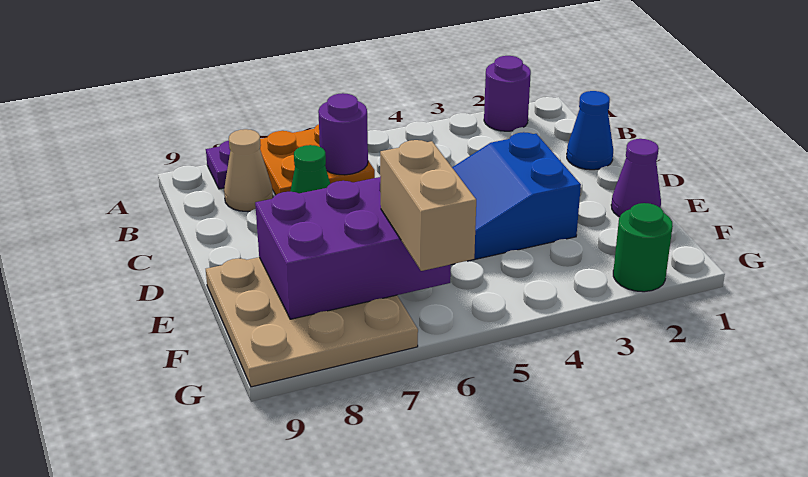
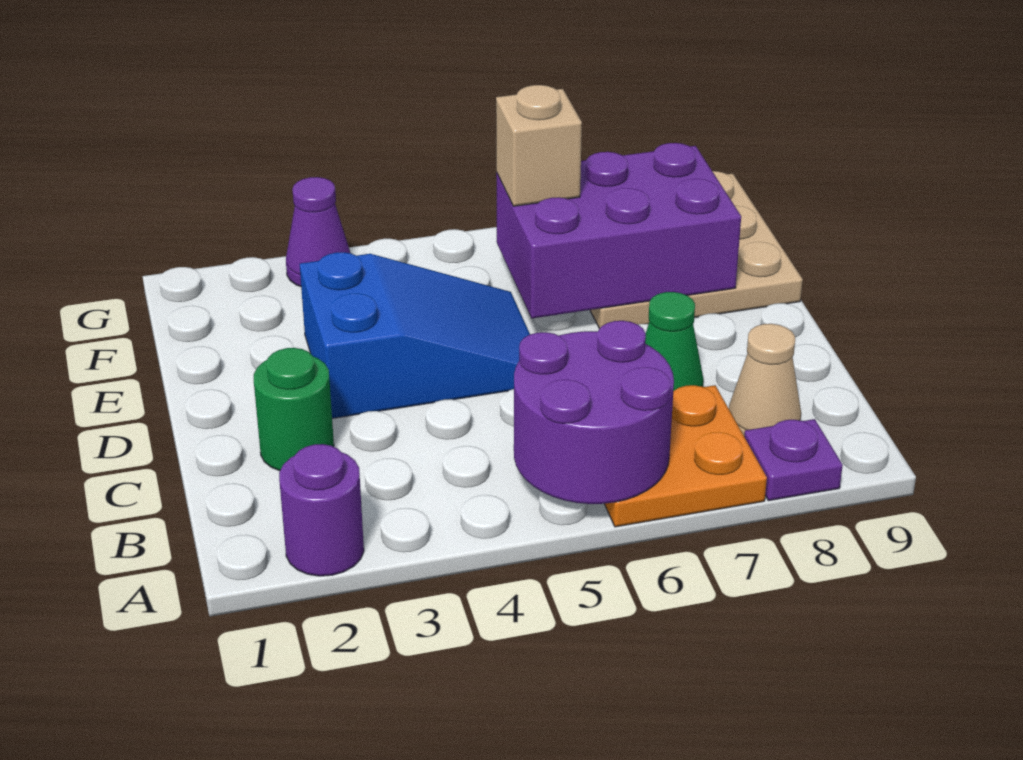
purple round brick B6 level 2 -> purple round brick A5:B6 level 2
blue cone C1 level 1 -> none
purple cone E1 level 1 -> purple cone G3 level 1
tan brick F6:G6 level 3 -> tan brick F6 level 3
green round brick G2 level 1 -> green round brick C2 level 1

